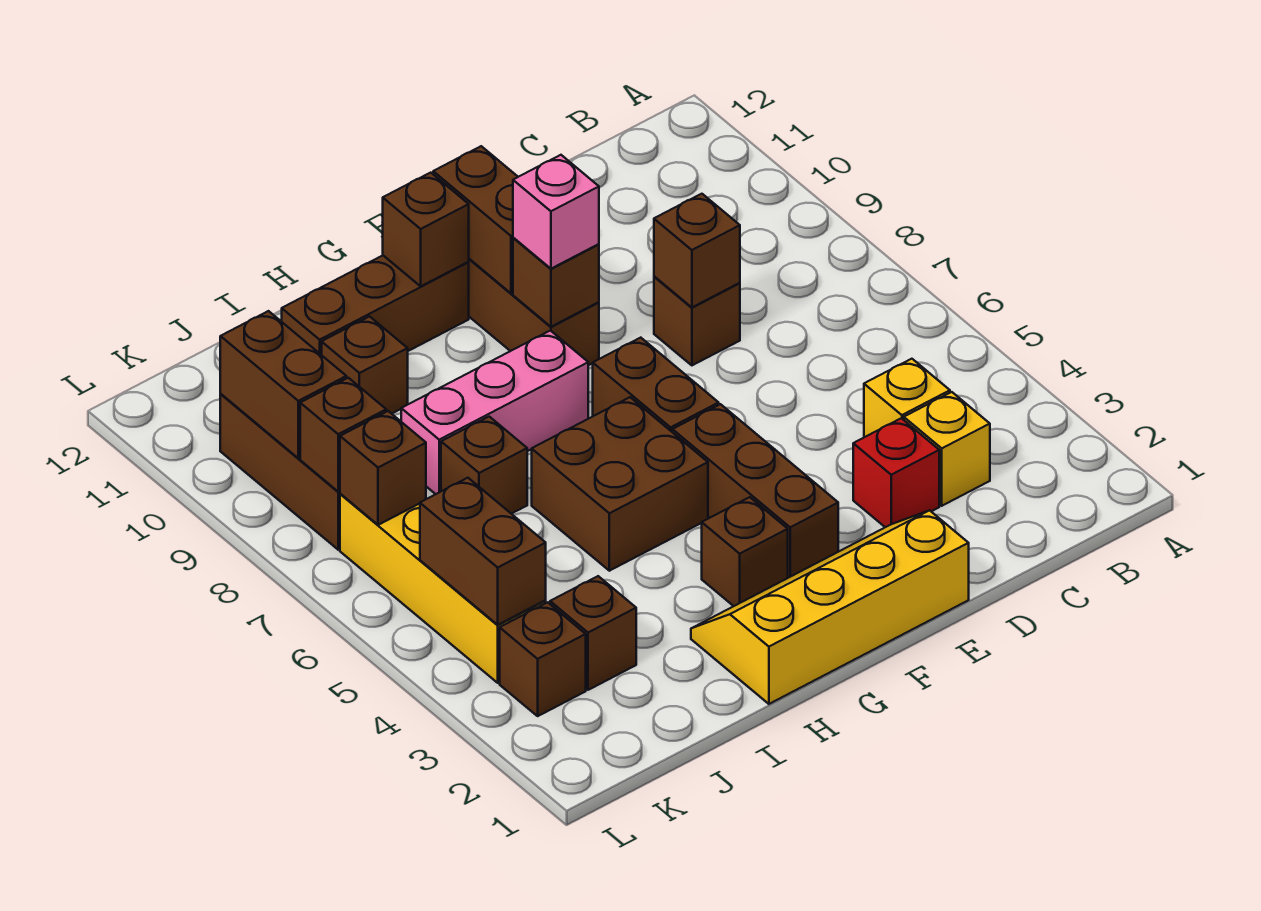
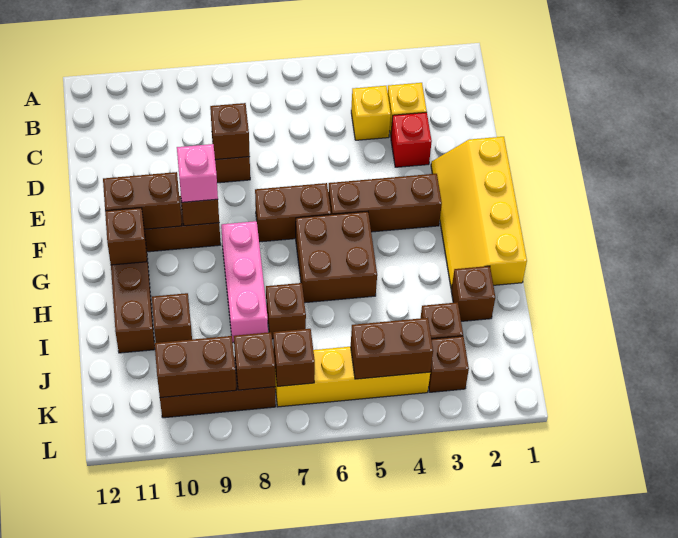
brown brick G3 level 1 -> brown brick I2 level 1

